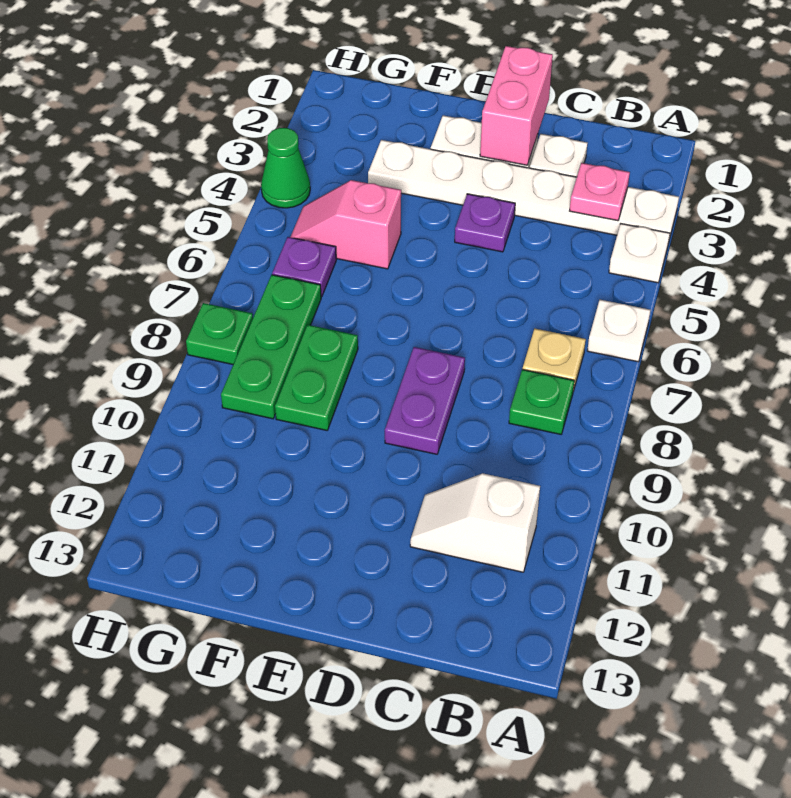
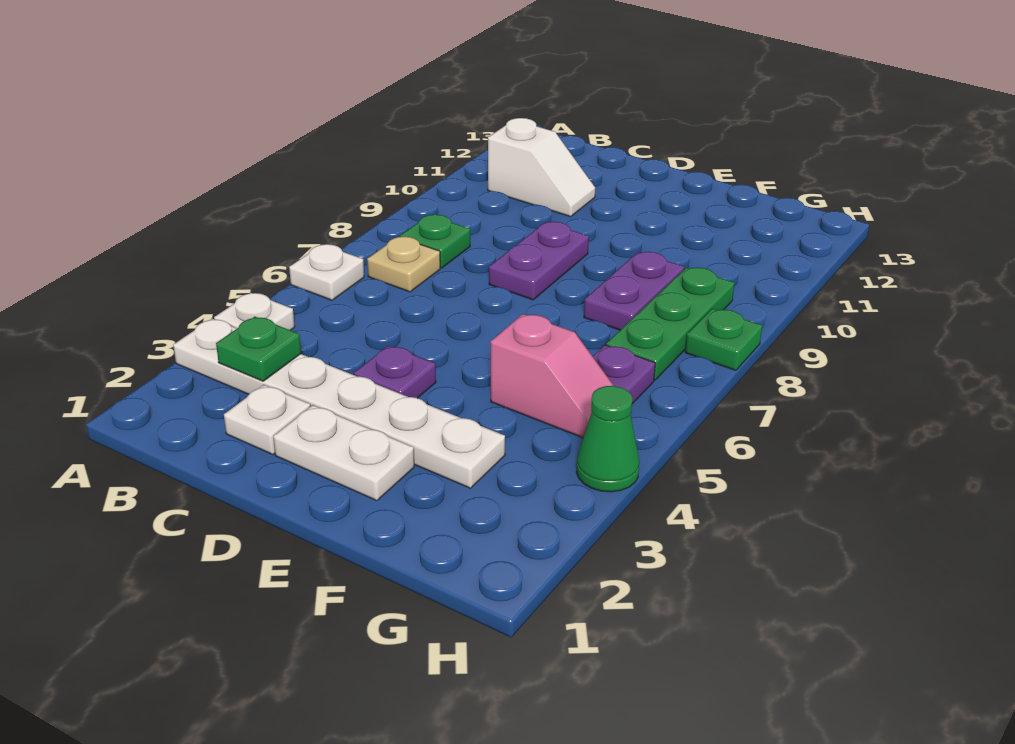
pink plate B3 level 2 -> green plate B3 level 2
pink brick D1:D2 level 2 -> none
green plate F8:F9 level 1 -> purple plate F8:F9 level 1

